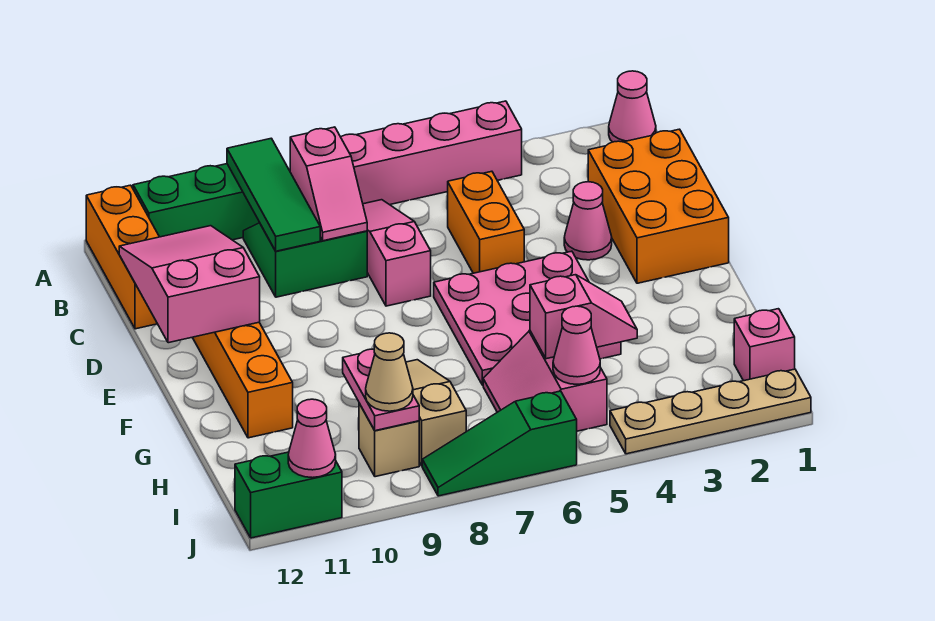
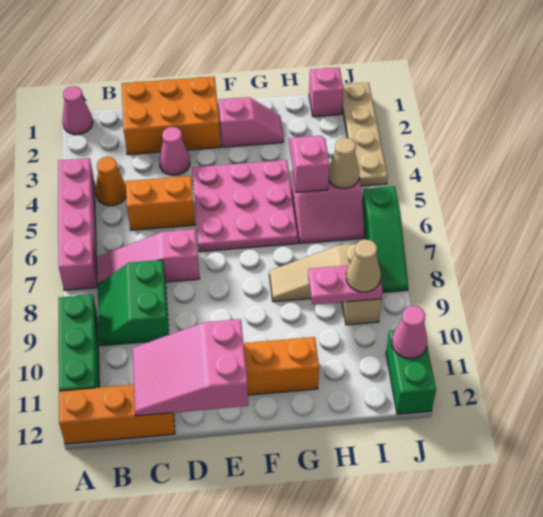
green tile A9:C9 level 2 -> none
none -> orange cone B4 level 1
pink slope B8:C8 level 2 top B -> pink slope F2:G2 level 1 top F
pink cone I5 level 2 -> tan cone I5 level 2

